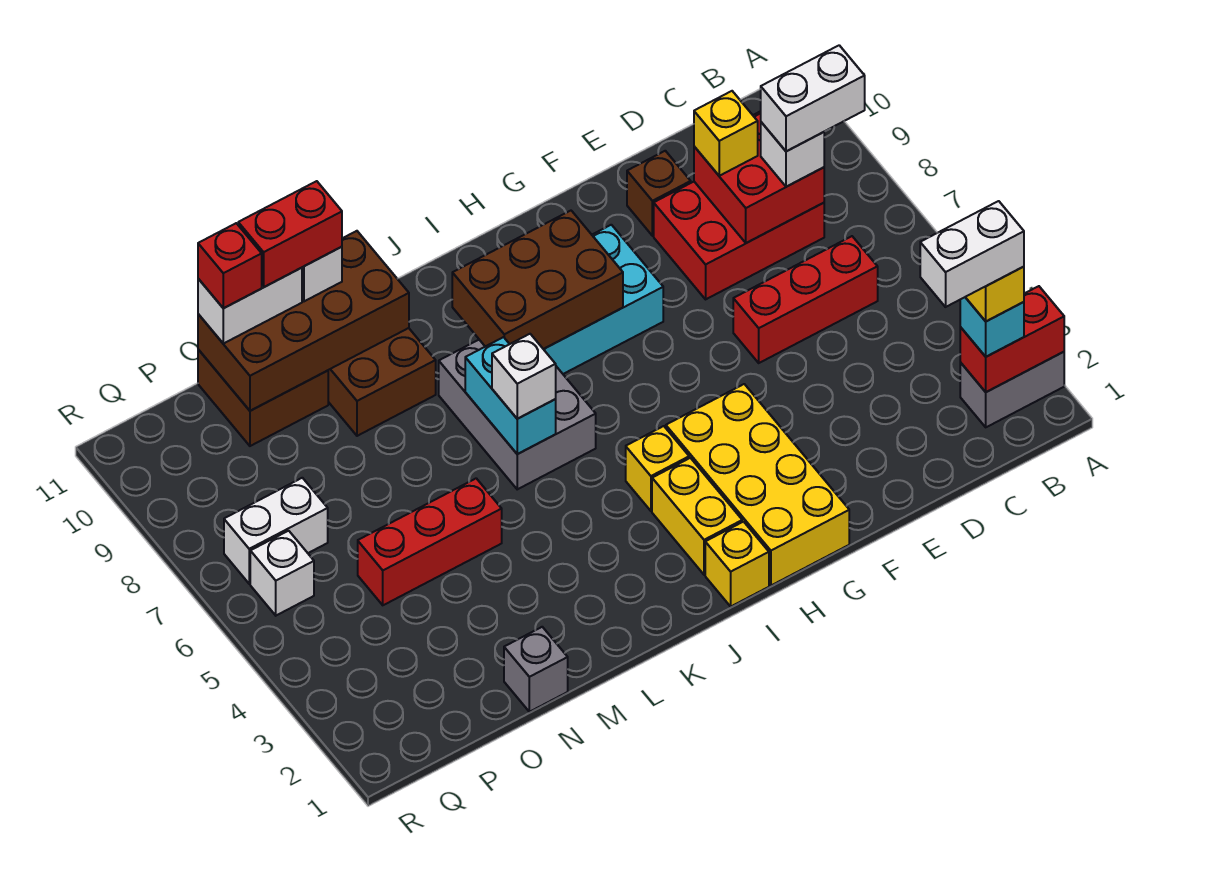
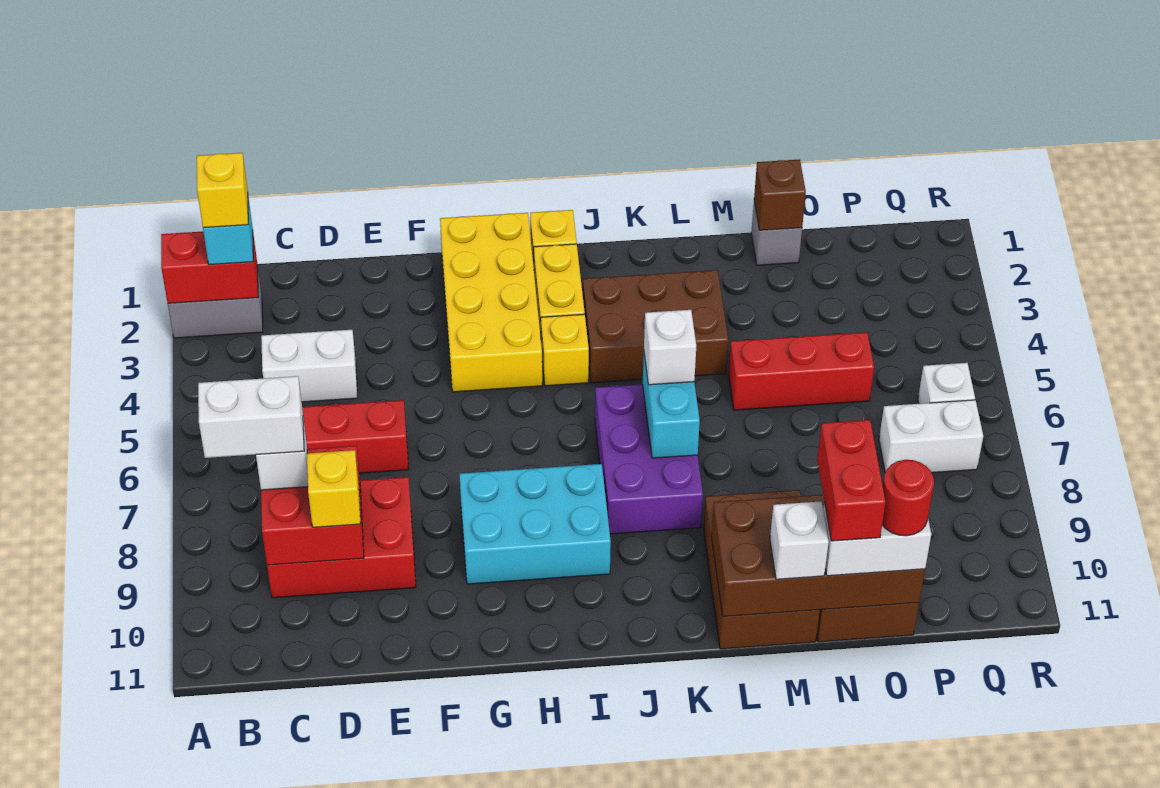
white brick B2:C2 level 5 -> white brick C4:D4 level 1
brown brick E10 level 1 -> brown brick N1 level 2
brown brick H8:J9 level 2 -> brown brick J3:L4 level 1
grey brick J6:K8 level 1 -> purple brick J6:K8 level 1
red brick M11:N11 level 4 -> red brick N10:N11 level 4
red brick O11 level 4 -> red round brick O11 level 4

